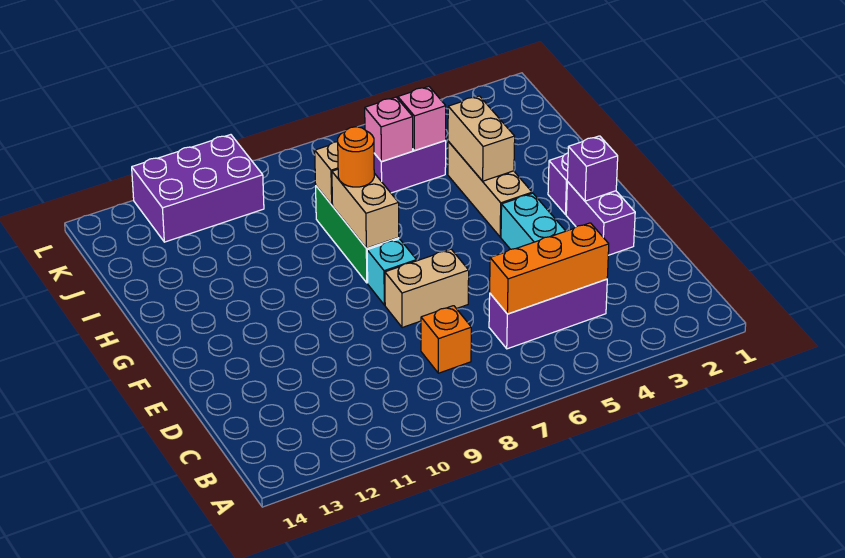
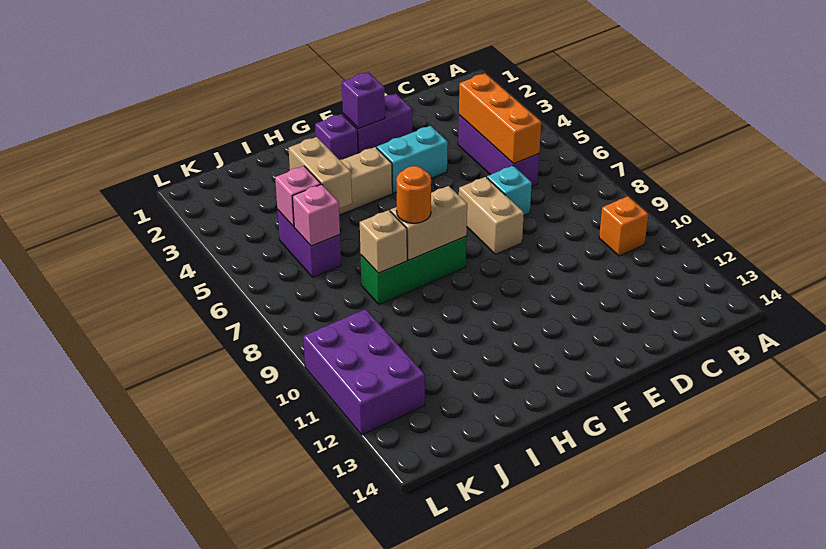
orange brick C8 level 1 -> orange brick B10 level 1
cyan brick F8 level 1 -> cyan brick D7 level 1
tan brick H4:I4 level 2 -> tan brick I4:I5 level 2

